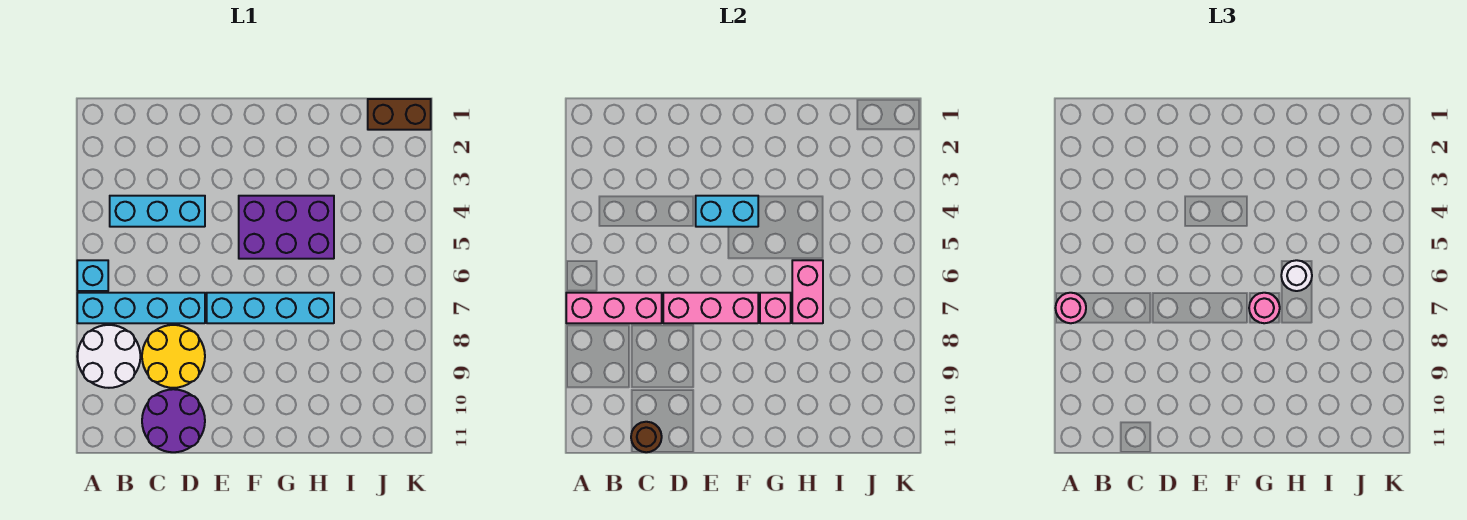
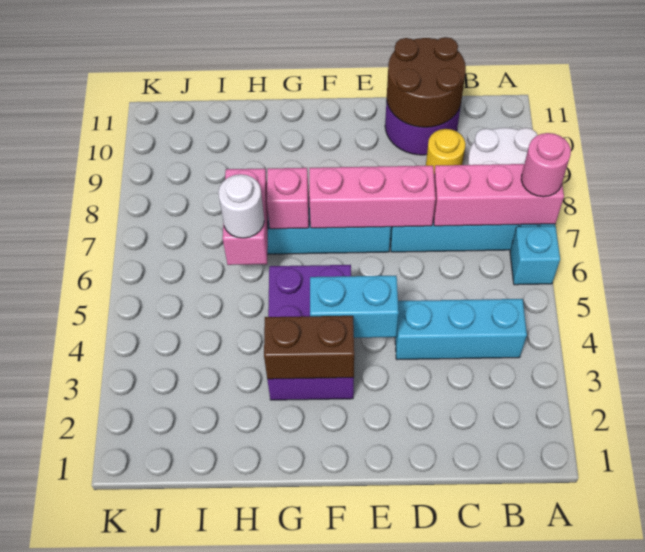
yellow round brick C8:D9 level 1 -> yellow round brick C9 level 1
brown round brick C11 level 2 -> brown round brick C10:D11 level 2
purple brick F4:H5 level 1 -> purple brick F3:G5 level 1
pink round brick G7 level 3 -> none
brown brick J1:K1 level 1 -> brown brick F3:G3 level 2

